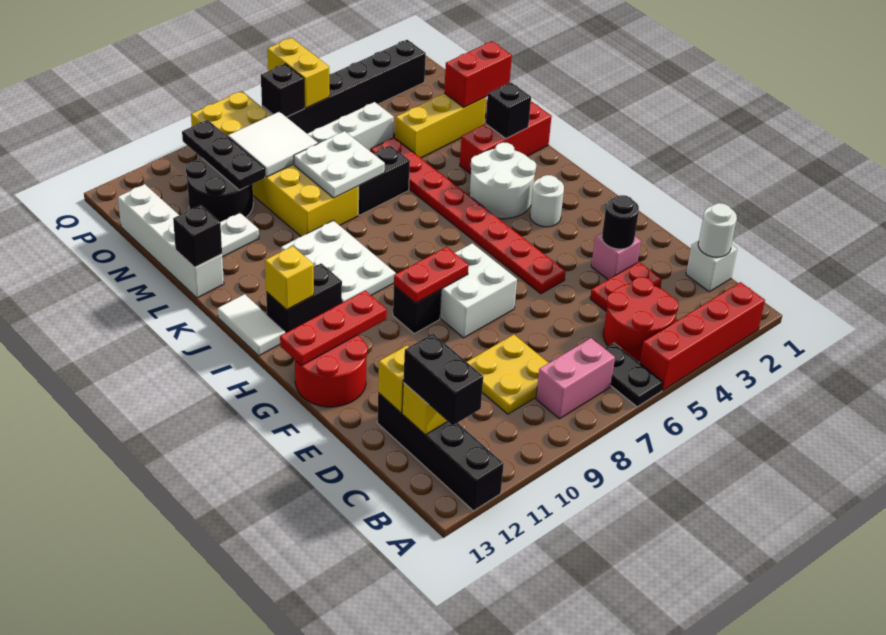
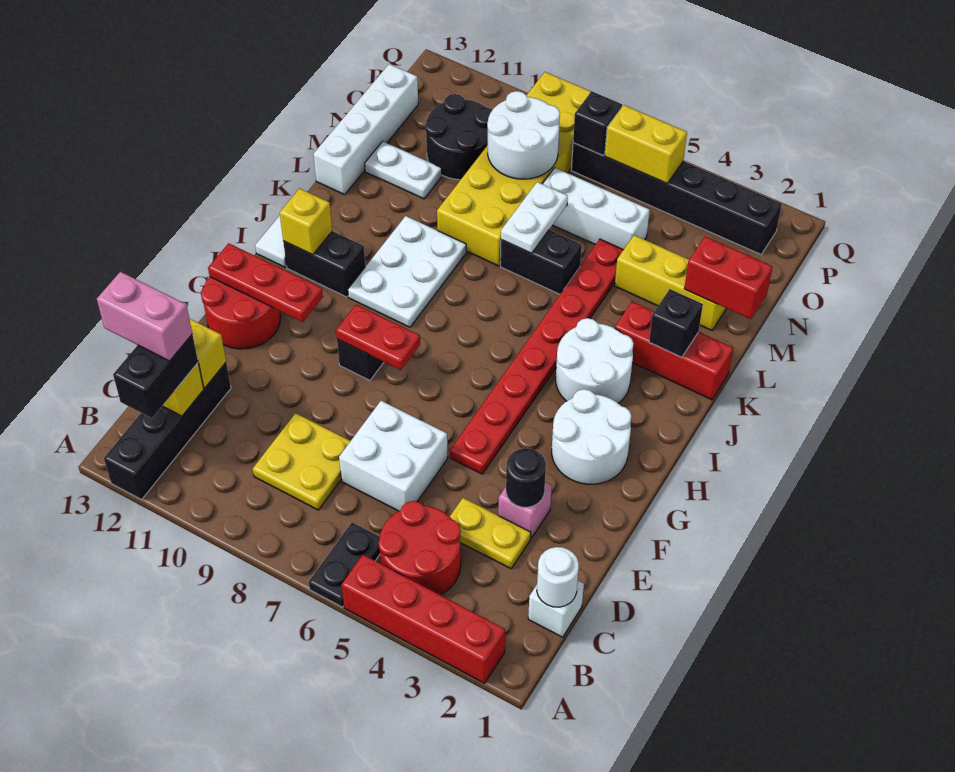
pink brick B7:B8 level 1 -> pink brick C12:C13 level 4
red plate D3:D4 level 1 -> yellow plate D3:D4 level 1
white brick F7:G8 level 1 -> white brick D6:E7 level 1
white round brick H3 level 1 -> white round brick G2:H3 level 1
white plate L7:M8 level 2 -> white plate L7:M7 level 2
black brick L13 level 2 -> none
white tile N8:O9 level 2 -> white round brick N8:O9 level 2
black plate N10:P10 level 2 -> none
yellow brick P6:Q6 level 2 -> yellow brick P5:P6 level 2

